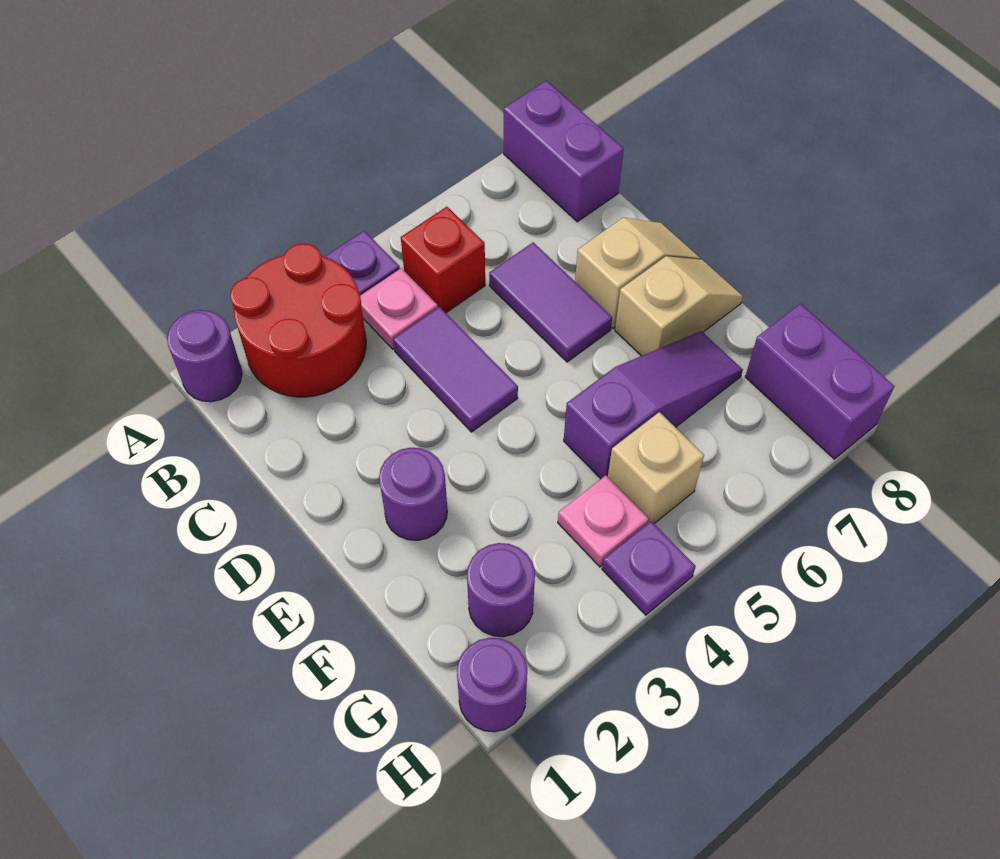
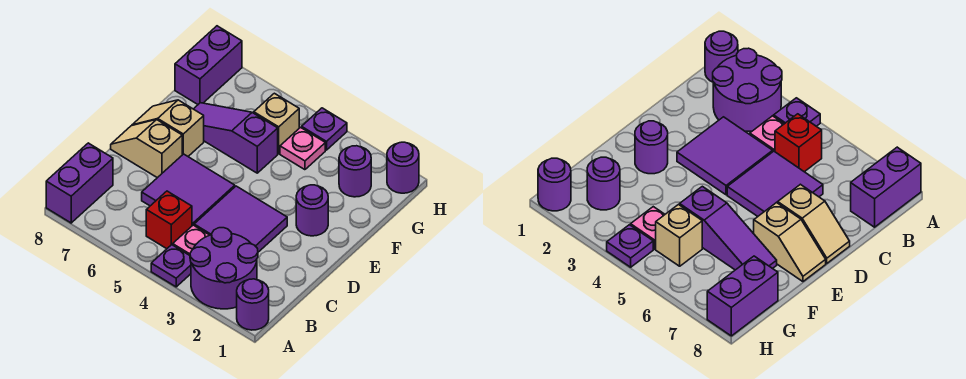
red round brick A2:B3 level 1 -> purple round brick A2:B3 level 1
purple tile C4:D4 level 1 -> purple tile C3:D4 level 1
purple tile C6:D6 level 1 -> purple tile C5:D6 level 1

